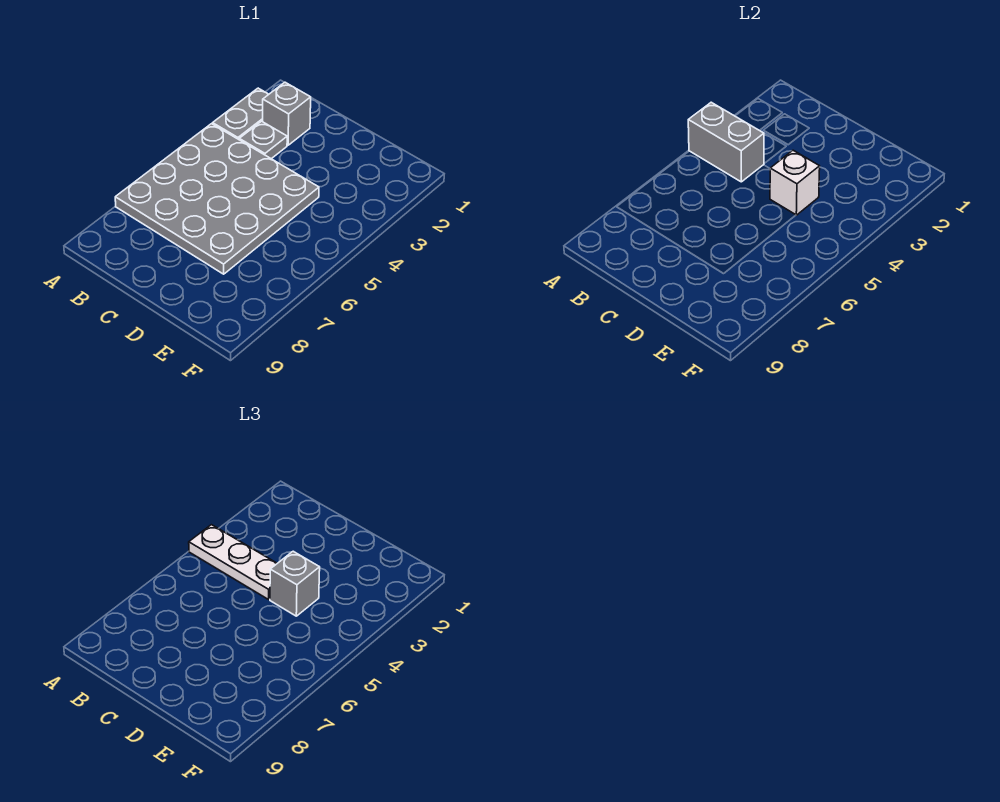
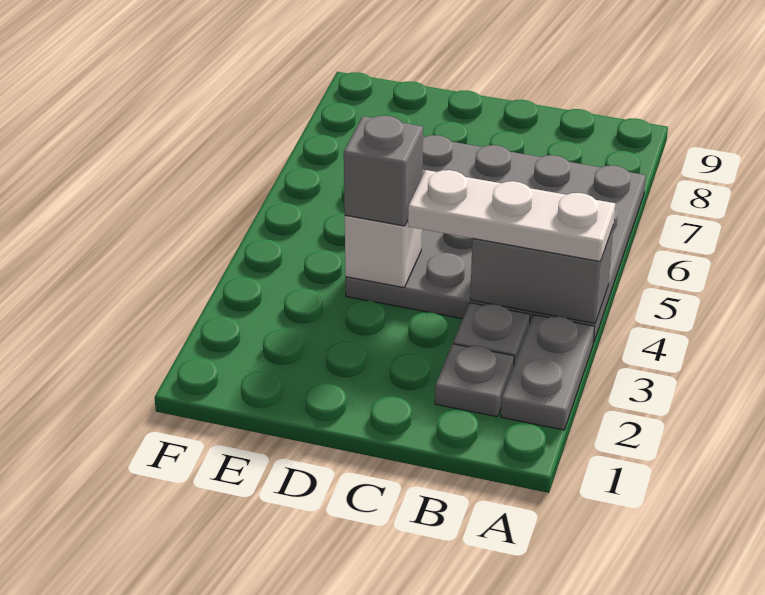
grey brick B2 level 1 -> grey plate B2 level 1

